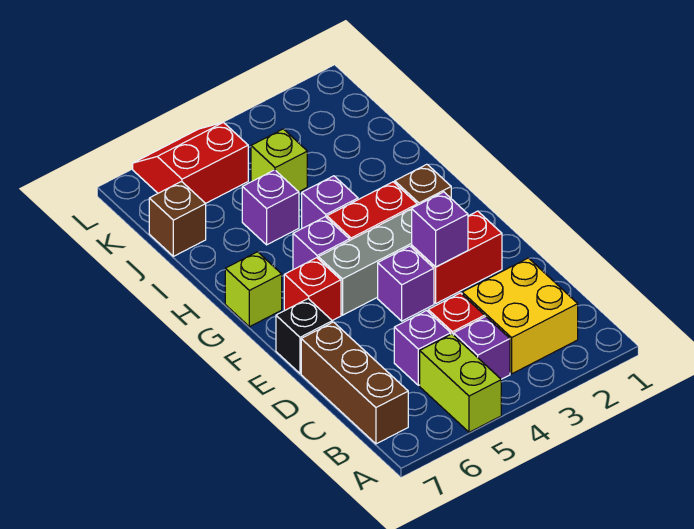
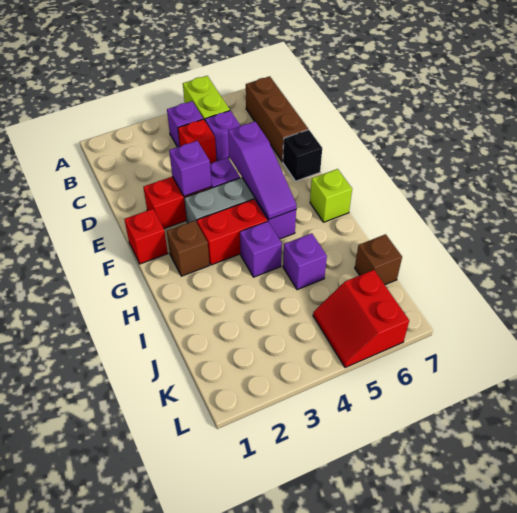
yellow brick B2:C3 level 1 -> none
none -> purple slope E5:G5 level 2 top E
red brick F6 level 1 -> red brick F1 level 1
lime brick J4 level 1 -> none
red slope K5:L6 level 1 top K -> red slope K5:L6 level 1 top 6

